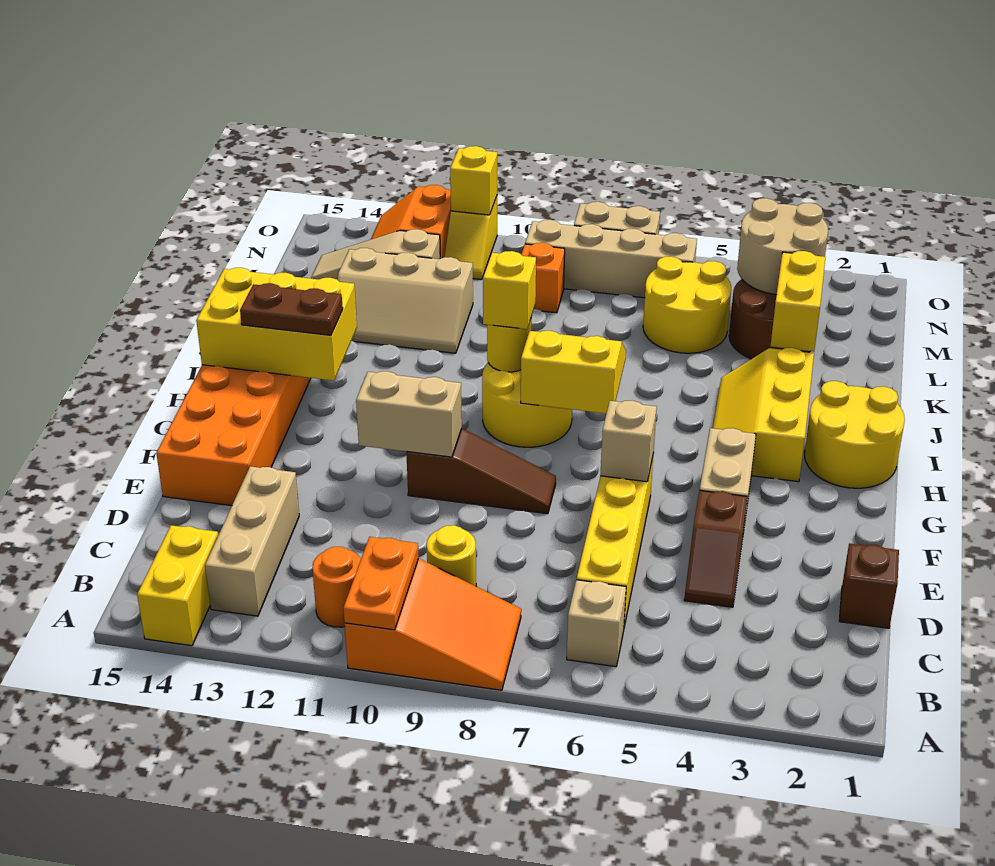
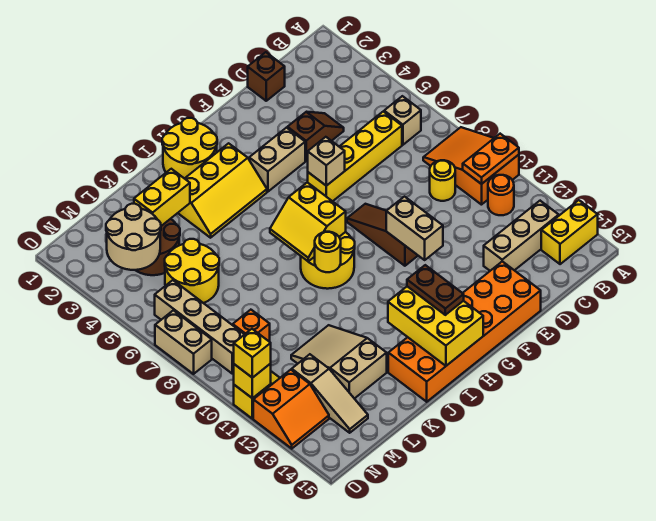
yellow brick I9 level 3 -> yellow brick O11 level 3
tan slope K11:L13 level 1 top L -> tan slope K11:L13 level 1 top 13

